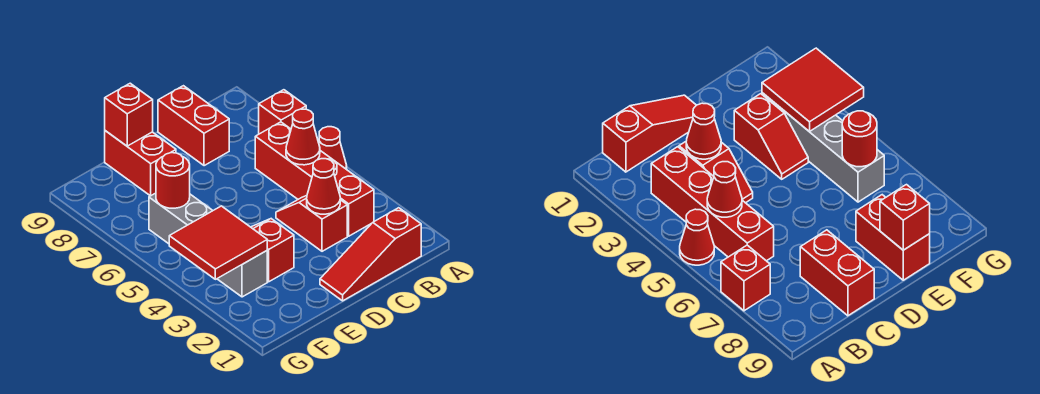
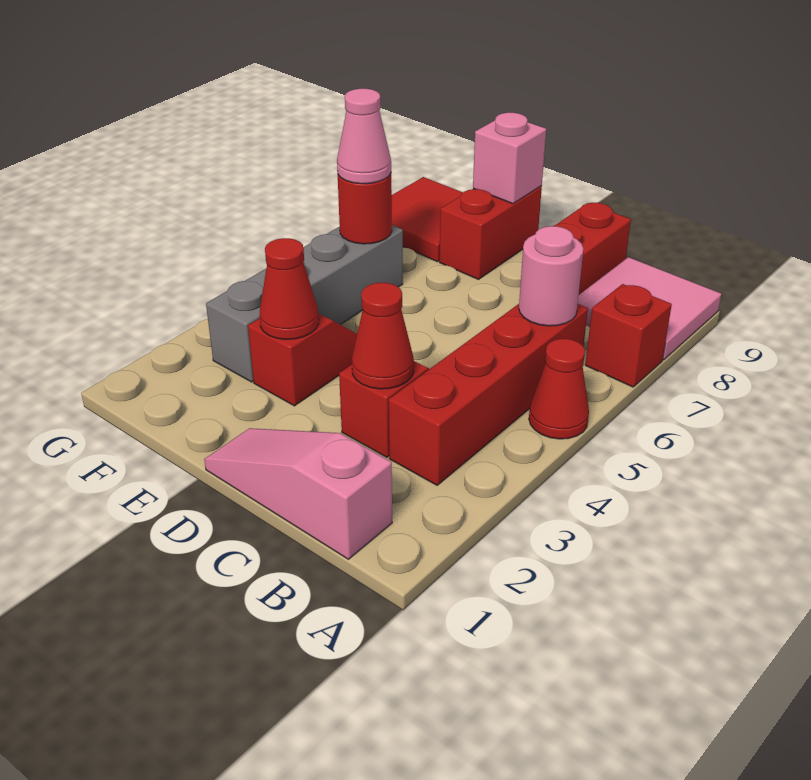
none -> pink tile A8:B9 level 1
red slope B1:D1 level 1 top B -> pink slope B1:D1 level 1 top B
red cone B5 level 2 -> red cone E3 level 2
none -> pink round brick B6 level 2
red brick E9 level 2 -> pink brick E9 level 2
red tile F3:G4 level 2 -> red tile F8:G9 level 1
none -> pink cone F6 level 3

